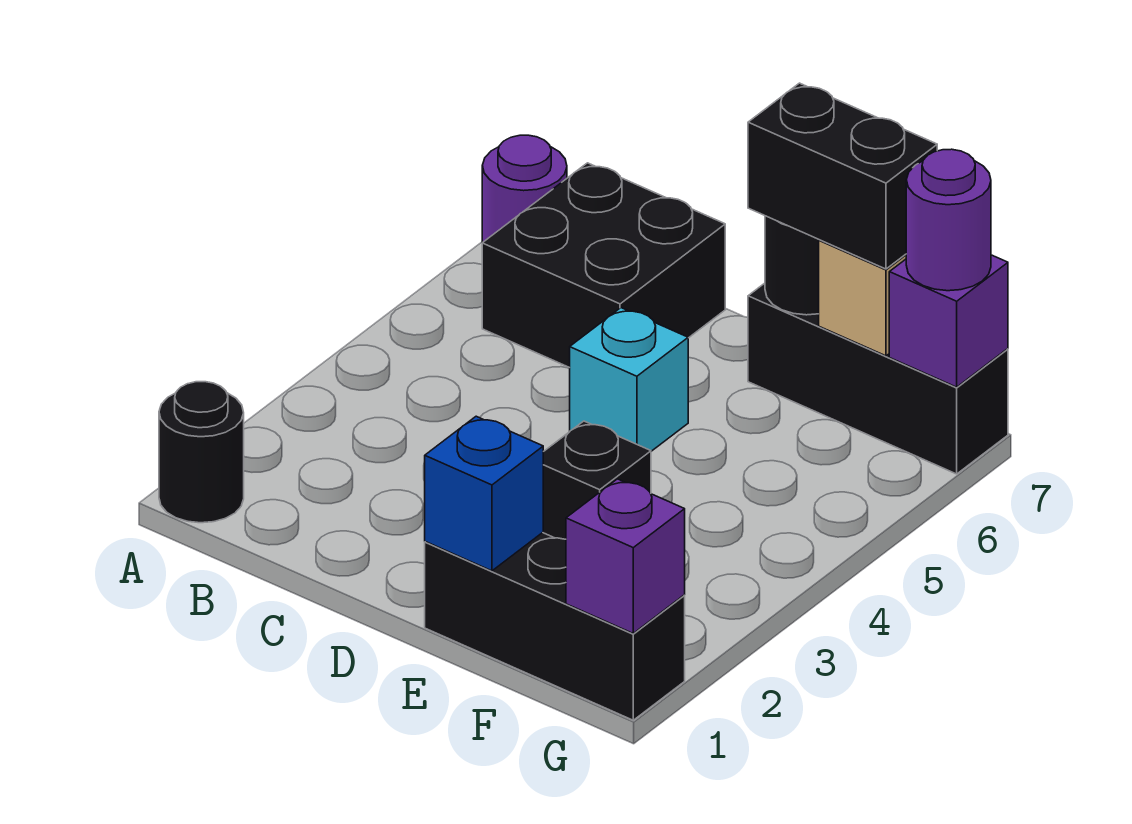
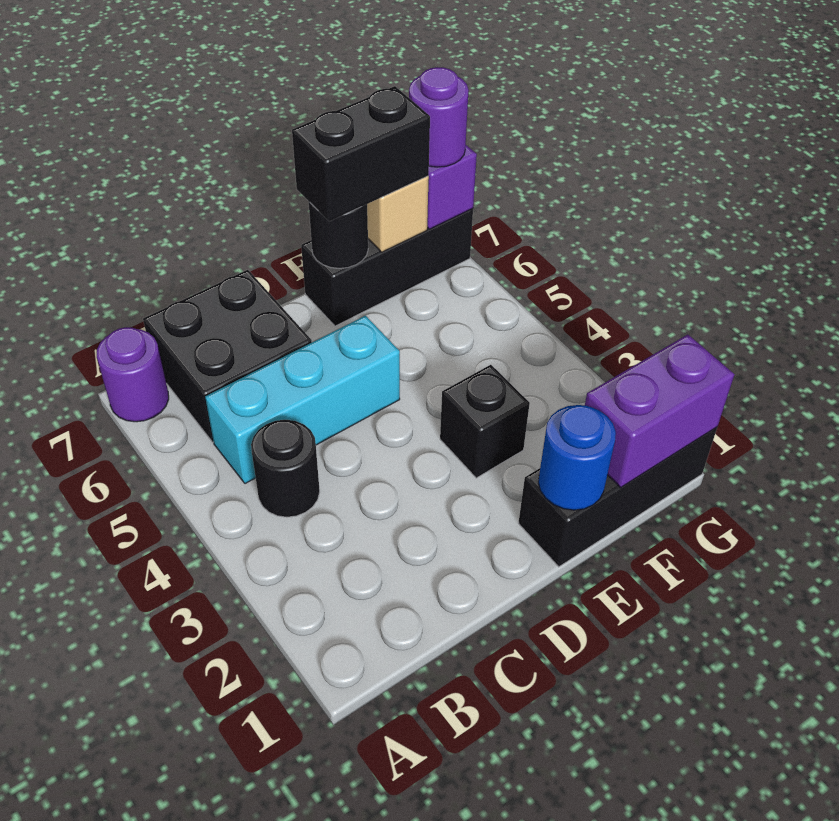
black round brick A1 level 1 -> black round brick B4 level 1
cyan brick D5 level 1 -> cyan brick B5:D5 level 1
blue brick E1 level 2 -> blue round brick E1 level 2
purple brick G1 level 2 -> purple brick F1:G1 level 2

